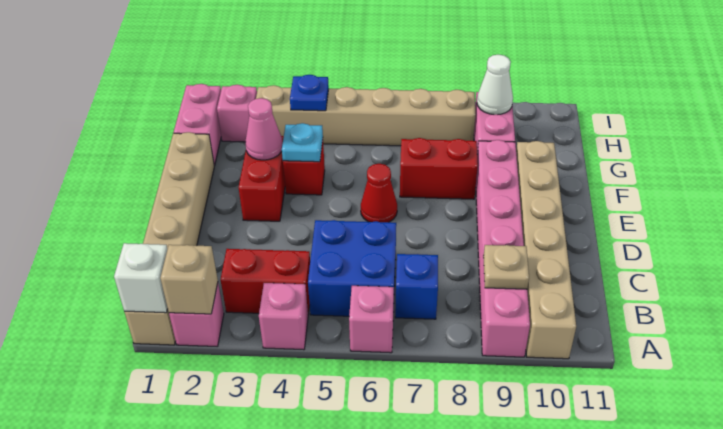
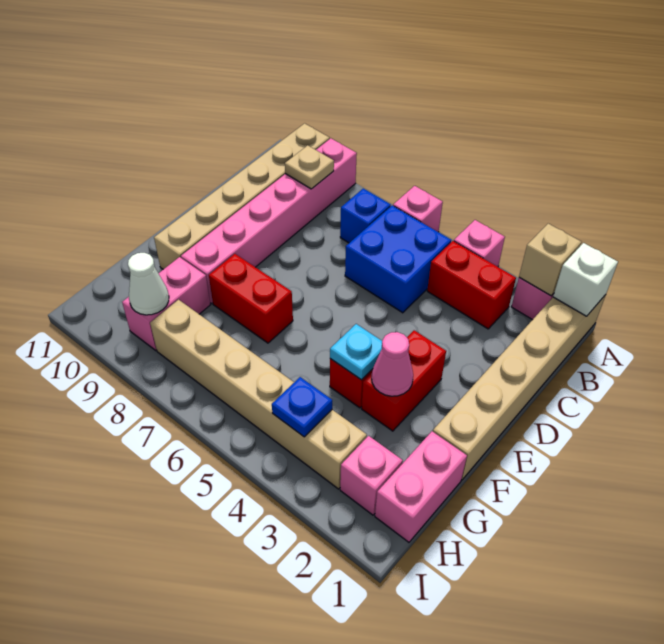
red cone E6 level 1 -> none

